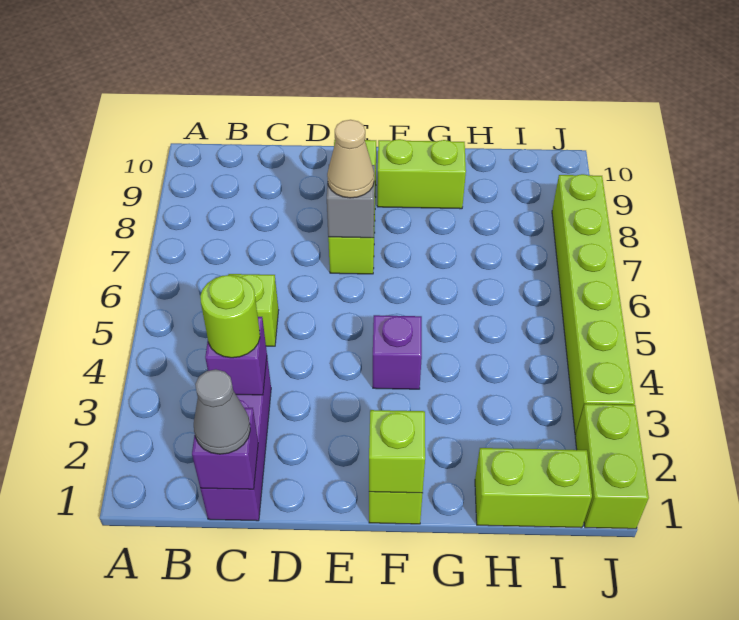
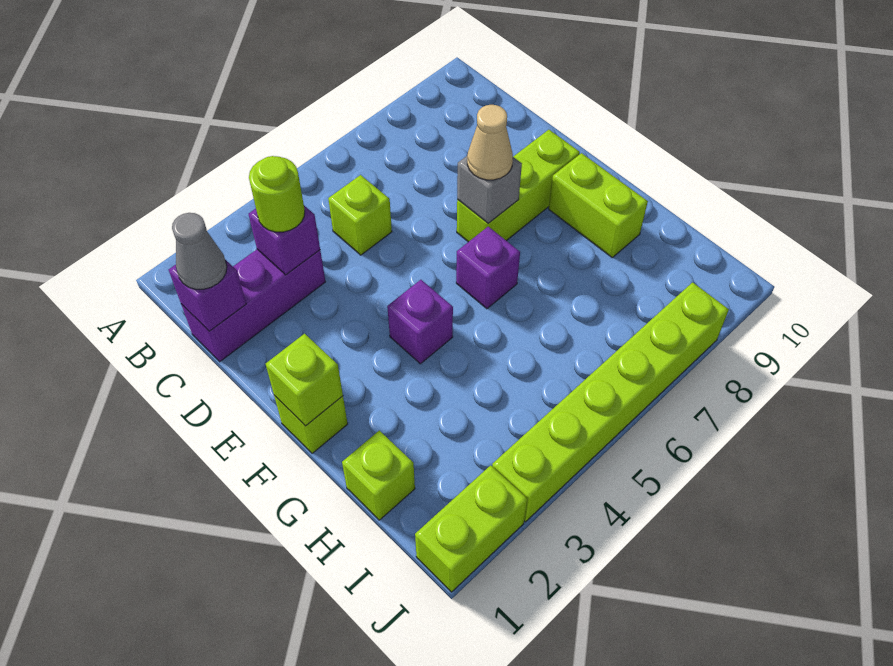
none -> purple brick F6 level 1
lime brick H1:I1 level 1 -> lime brick H1 level 1

